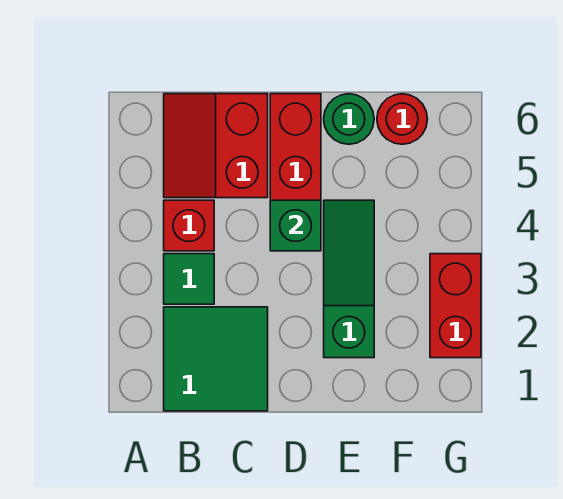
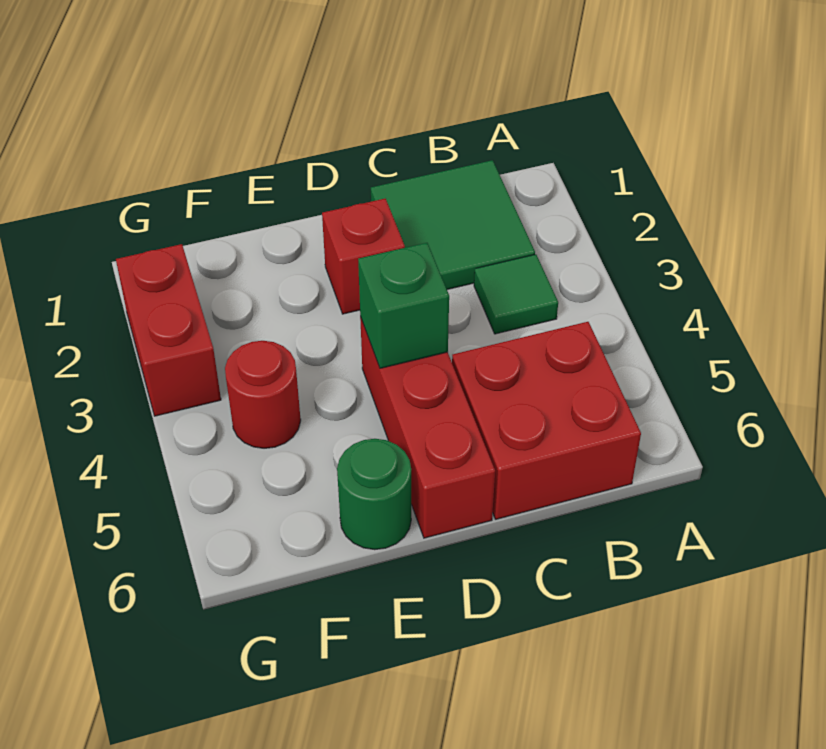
red brick B4 level 1 -> red brick D2 level 1
red slope B5:C6 level 1 top C -> red brick B5:C6 level 1
green slope E2:E4 level 1 top 2 -> none
red round brick F6 level 1 -> red round brick F4 level 1

